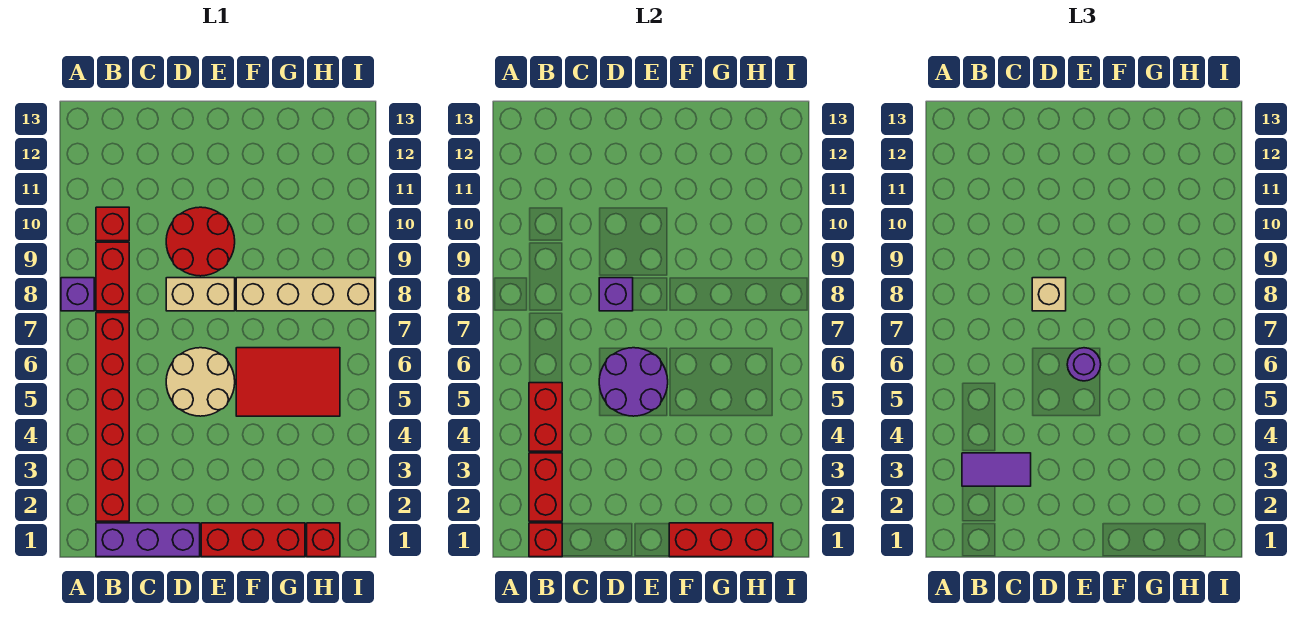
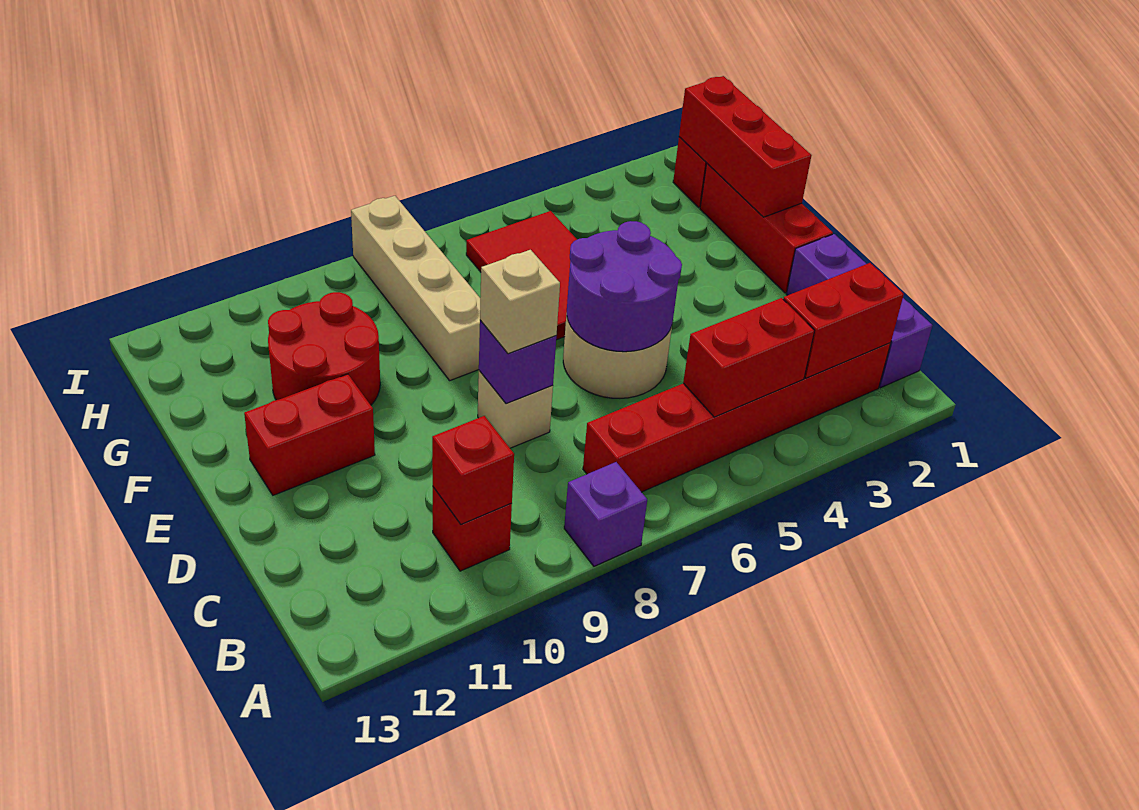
red brick B1 level 2 -> red brick B10 level 2
purple tile B3:C3 level 3 -> none
red brick B8:B9 level 1 -> red brick E11:E12 level 1
tan brick D8:E8 level 1 -> tan brick D8 level 1
red round brick D9:E10 level 1 -> red round brick F10:G11 level 1
purple round brick E6 level 3 -> none

